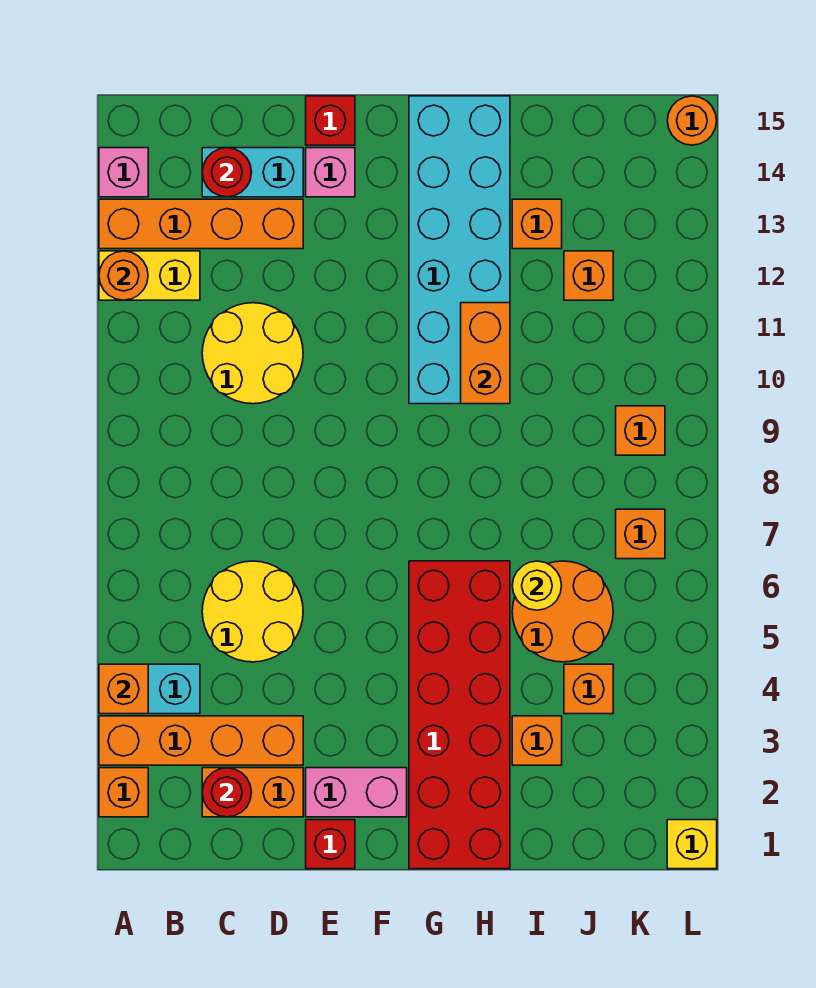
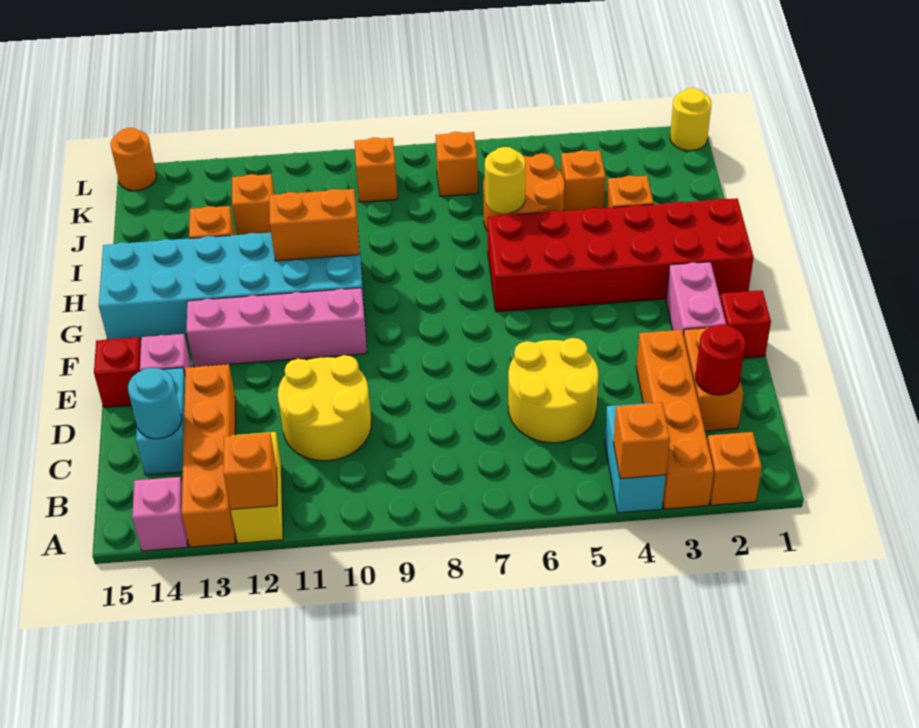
orange round brick A12 level 2 -> orange brick A12 level 2
red round brick C14 level 2 -> cyan round brick C14 level 2
none -> pink brick F10:F13 level 1
yellow brick L1 level 1 -> yellow round brick L1 level 1

